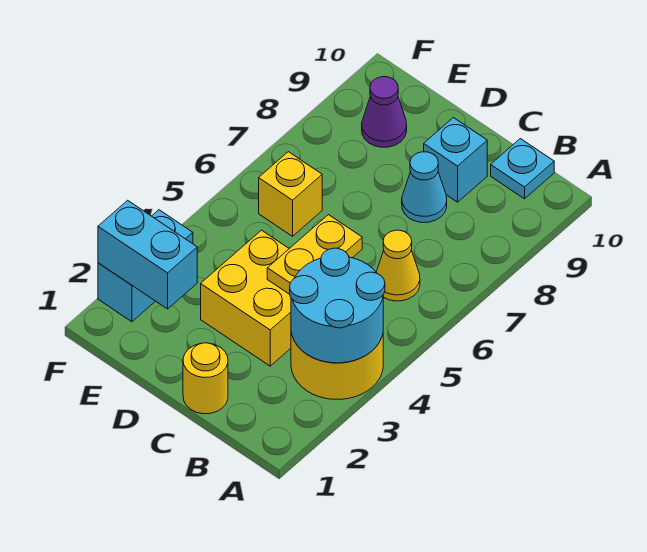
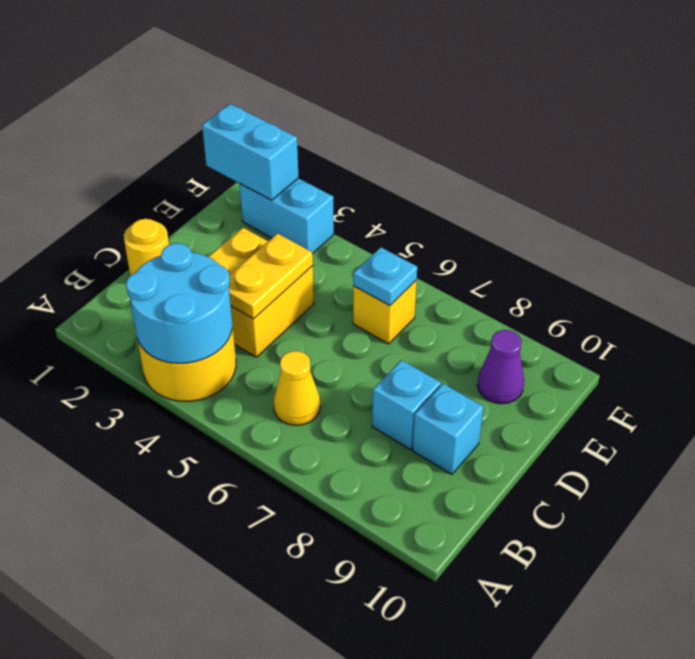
cyan plate B10 level 1 -> cyan plate E6 level 2
yellow plate C4:C5 level 2 -> yellow plate C4:D4 level 2
cyan cone C8 level 1 -> cyan brick C8 level 1
cyan brick E2:F2 level 2 -> cyan brick F1:F2 level 2

